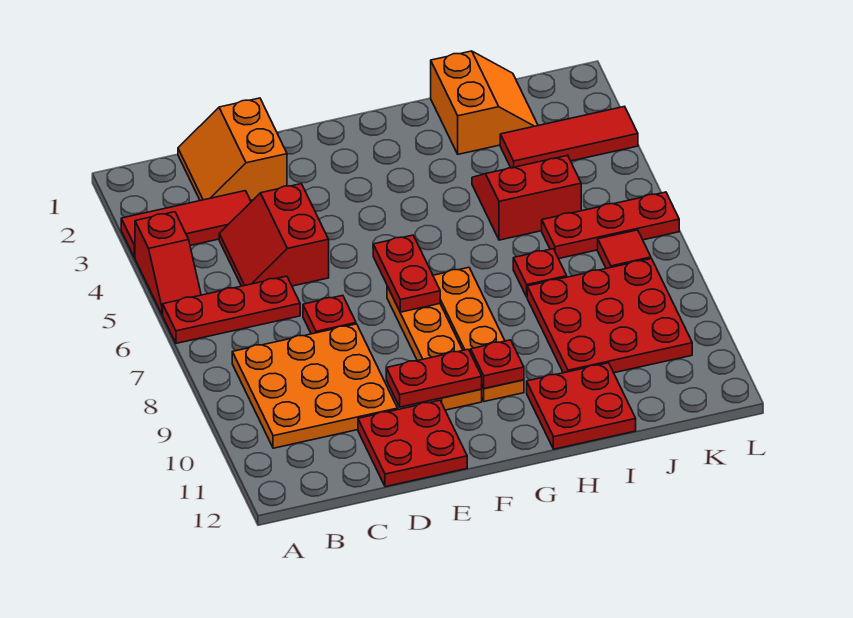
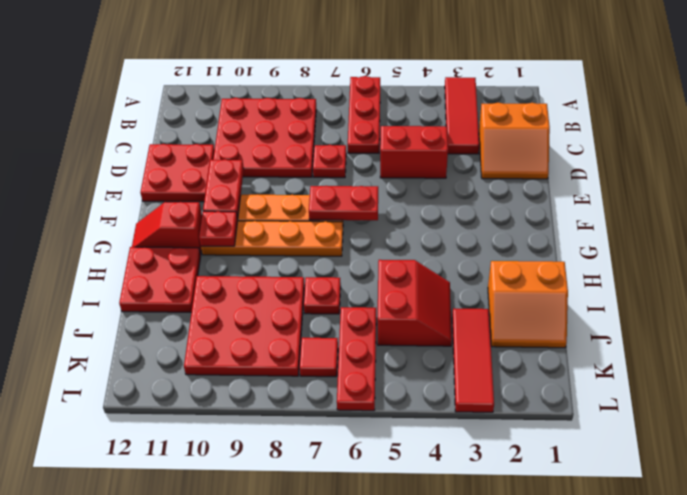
red slope A4:A5 level 1 top 4 -> red slope G11:G12 level 1 top 11
orange plate B8:D10 level 1 -> red plate B8:D10 level 1
orange slope C1:D2 level 1 top D -> orange slope C1:D2 level 1 top C

